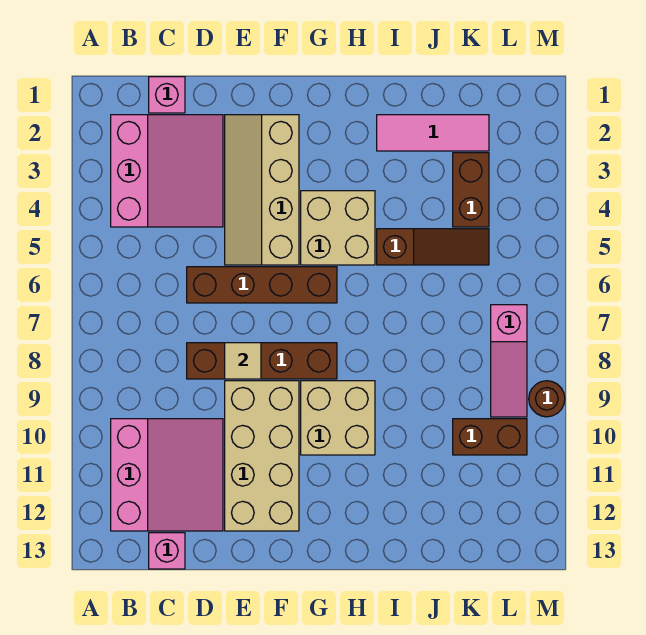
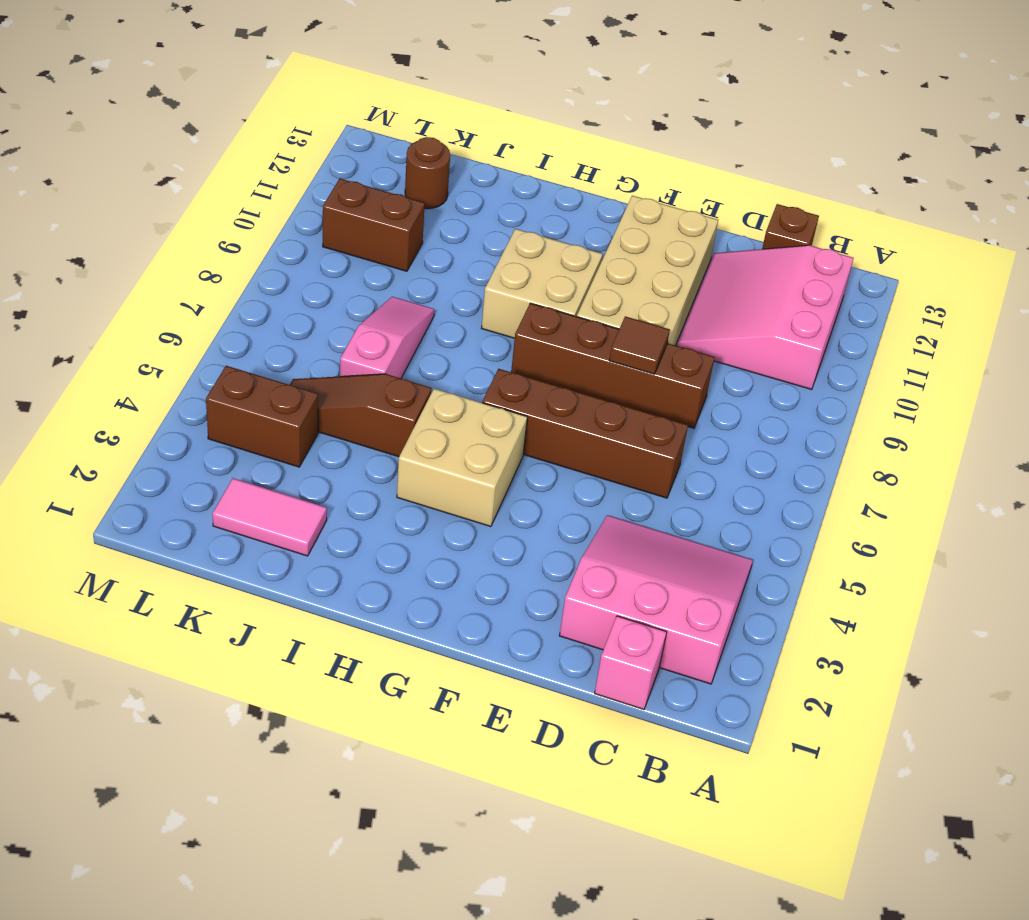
pink slope B2:D4 level 1 top B -> pink slope B2:D4 level 1 top 2
pink brick C13 level 1 -> brown brick C13 level 1
tan slope E2:F5 level 1 top F -> none
tan tile E8 level 2 -> brown tile E8 level 2
pink tile I2:K2 level 1 -> pink tile J2:K2 level 1
brown brick K3:K4 level 1 -> brown brick K4:L4 level 1
pink slope L7:L9 level 1 top 7 -> pink slope J6:J8 level 1 top 6
brown round brick M9 level 1 -> brown round brick K12 level 1

